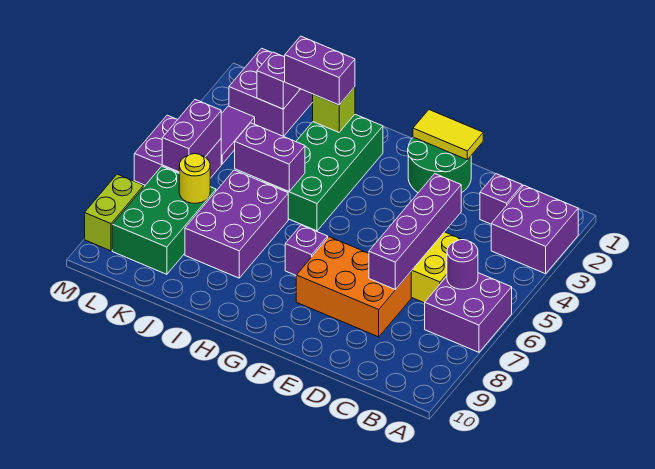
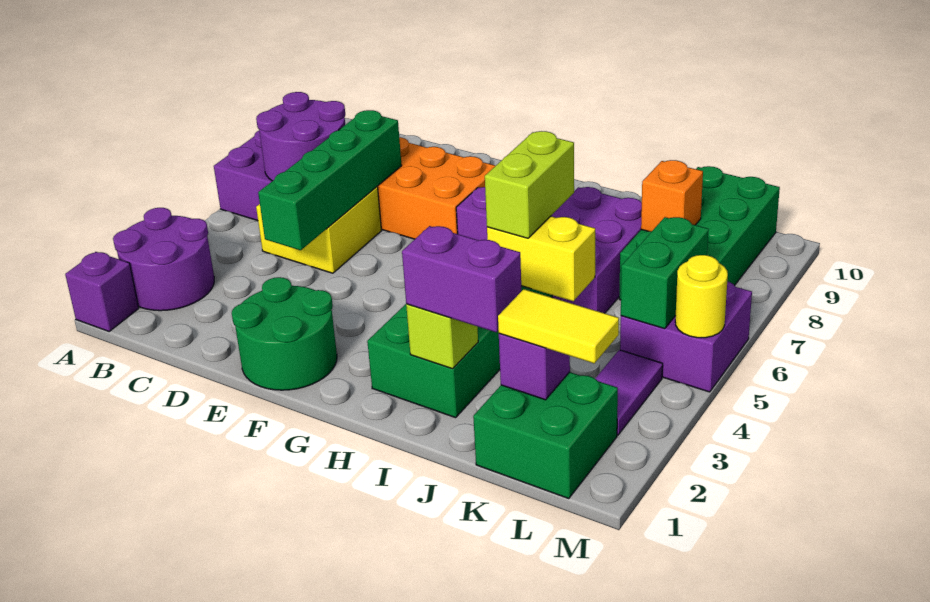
purple brick A2:B3 level 1 -> purple round brick A2:B3 level 1
purple round brick B6 level 2 -> purple round brick B6:C7 level 2
purple brick C2 level 1 -> purple brick A1 level 1
purple brick D4:D7 level 2 -> green brick D4:D7 level 2
yellow tile E1:F1 level 2 -> yellow tile K2:L2 level 3
purple brick I5:J5 level 2 -> yellow brick I5:J5 level 2
purple brick K1:L2 level 1 -> green brick K1:L2 level 1
green brick K7:L9 level 1 -> green brick K7:L10 level 1
yellow round brick K7 level 2 -> yellow round brick M5 level 2
none -> orange brick K8 level 2
purple brick L5:L6 level 2 -> green brick L5:L6 level 2
lime brick M8:M9 level 1 -> lime brick I5:I6 level 3

